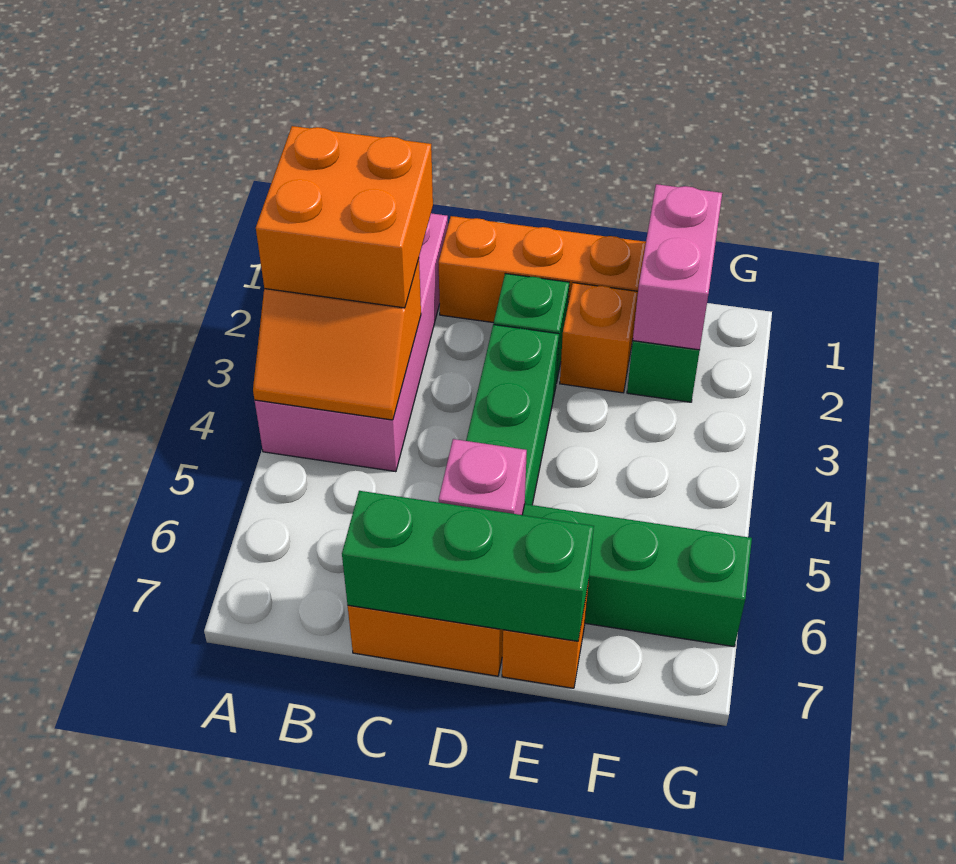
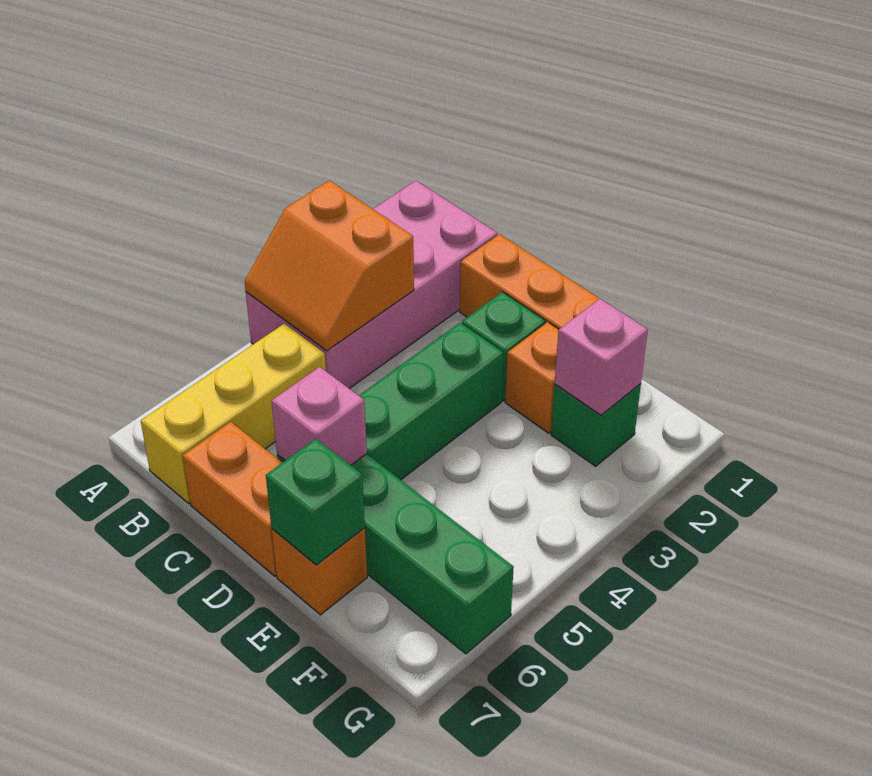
orange brick A2:B3 level 3 -> none
none -> yellow brick B5:B7 level 1
green brick C7:E7 level 2 -> green brick E7 level 2
pink brick F1:F2 level 2 -> pink brick F2 level 2

